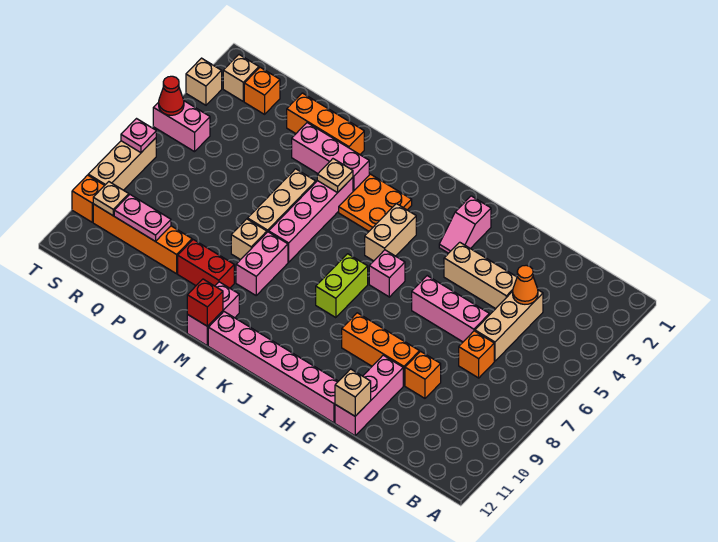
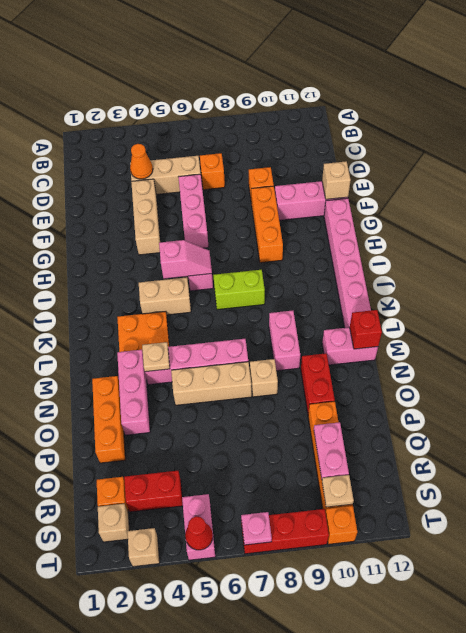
pink slope H2:H3 level 1 top 2 -> pink slope I5:I6 level 2 top 5
pink brick M8:M9 level 1 -> pink brick L9:M9 level 1
none -> red brick R3:R4 level 1
tan brick T7:T9 level 1 -> red brick T7:T9 level 1

